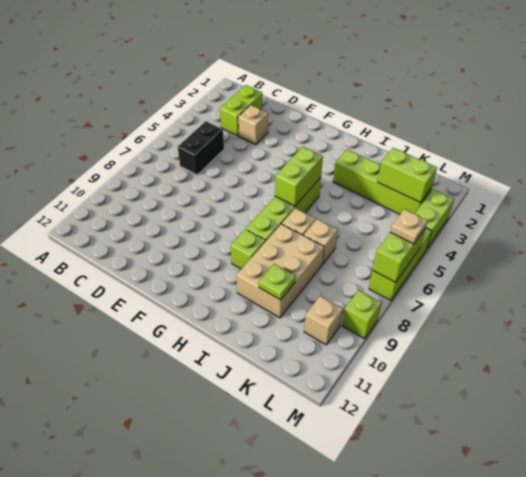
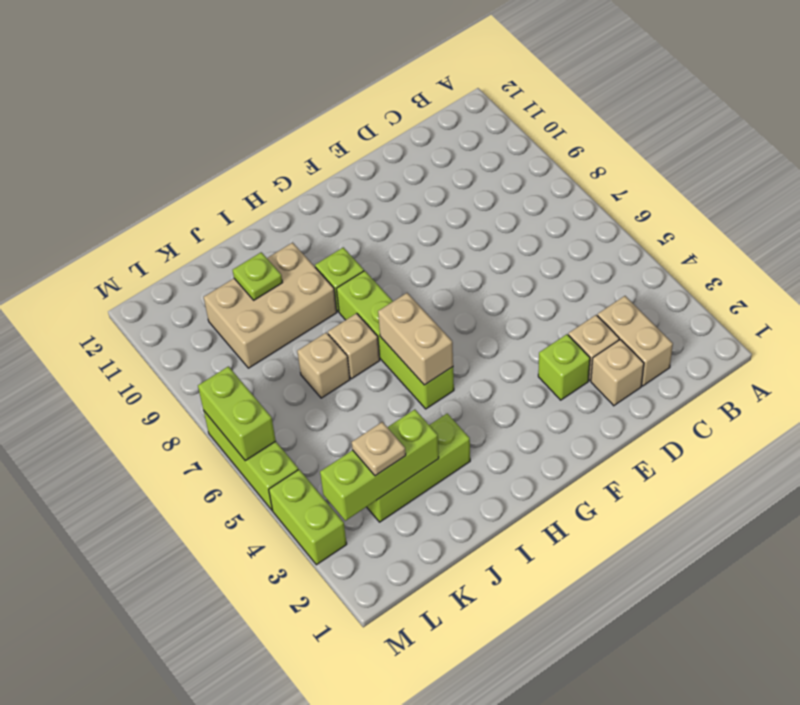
lime brick C2:C3 level 1 -> tan brick C2:C3 level 1
black brick C5:C6 level 1 -> none
lime brick H5:H6 level 2 -> tan brick H5:H6 level 2
lime brick I3:L3 level 1 -> lime brick I3:K3 level 1
tan brick I8:J10 level 1 -> tan brick I9:K10 level 1
lime brick K3:L3 level 2 -> lime brick J3:L3 level 2
tan brick L10 level 1 -> tan brick D2 level 1
tan plate M6 level 3 -> tan plate K3 level 3
lime brick M9 level 1 -> lime brick E3 level 1

